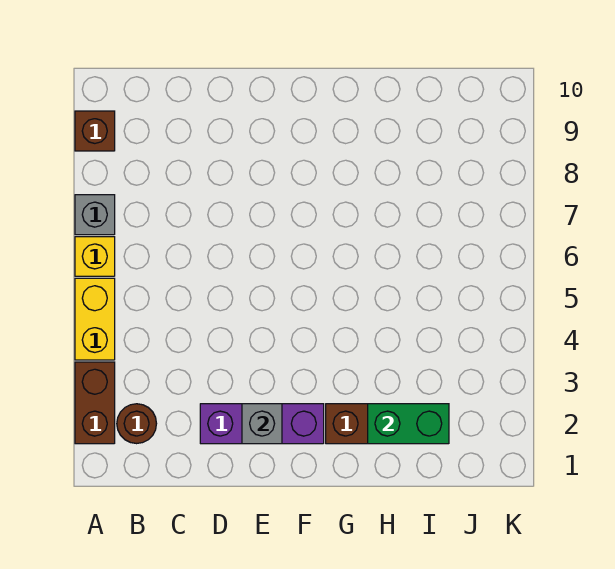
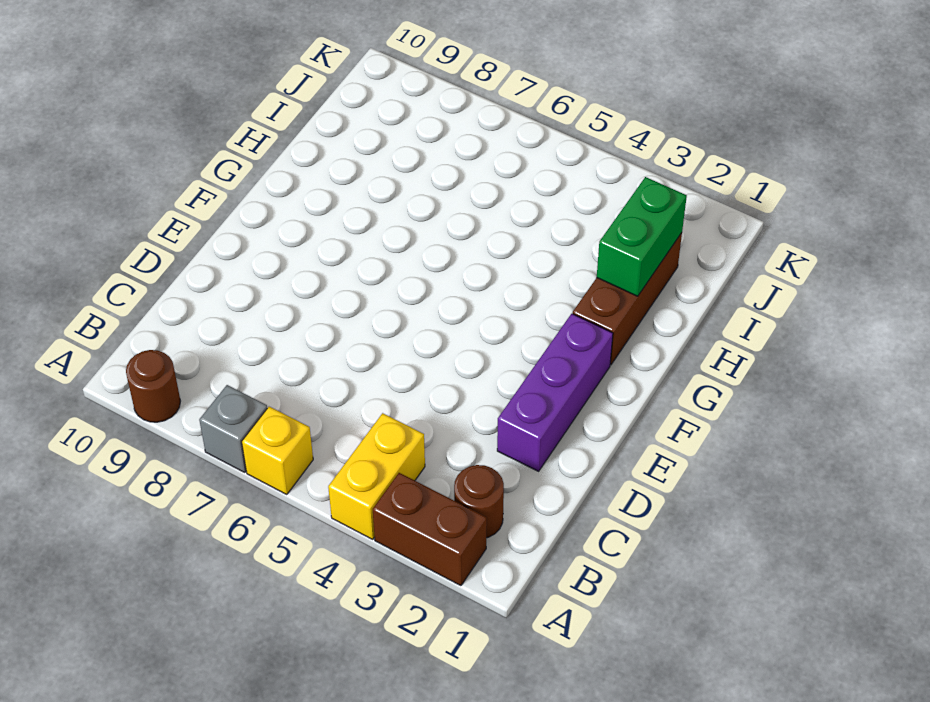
yellow brick A4:A5 level 1 -> yellow brick A4:B4 level 1
brown brick A9 level 1 -> brown round brick A9 level 1
grey brick E2 level 2 -> none

